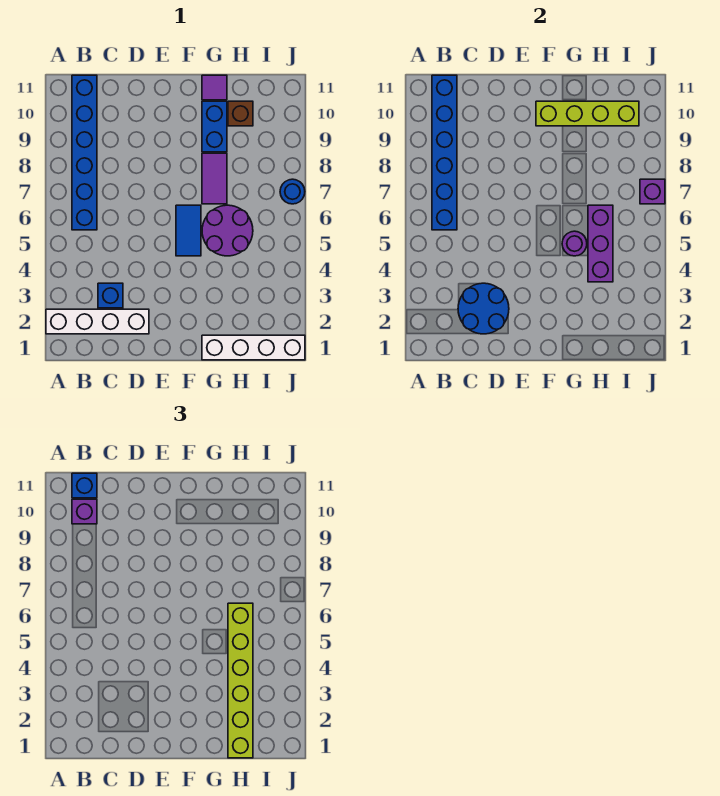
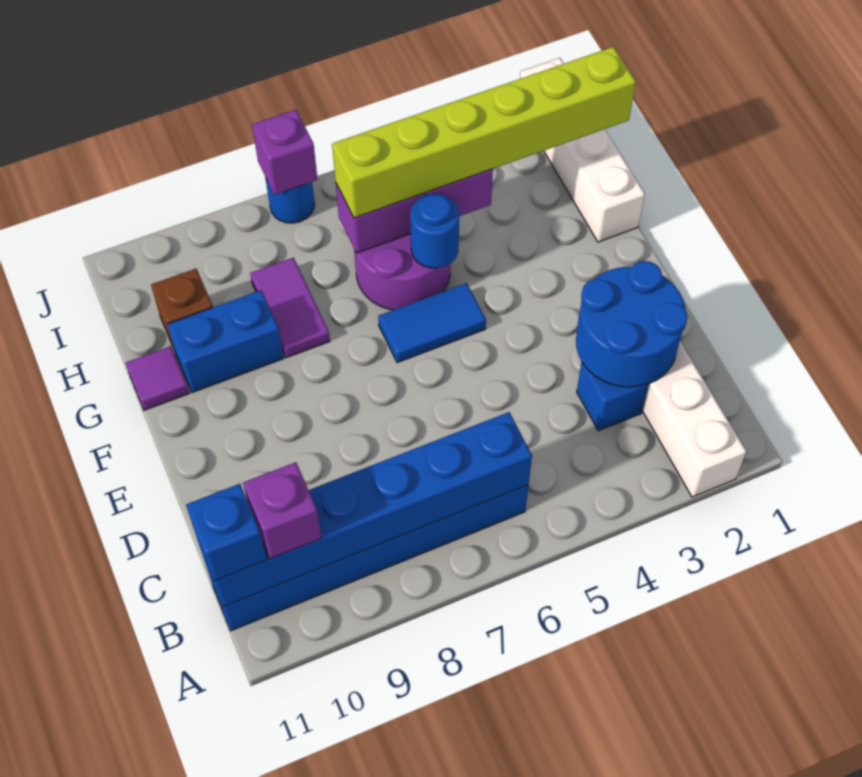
lime brick F10:I10 level 2 -> none
purple round brick G5 level 2 -> blue round brick G5 level 2
purple tile G7:G8 level 1 -> purple tile G8:H8 level 1

